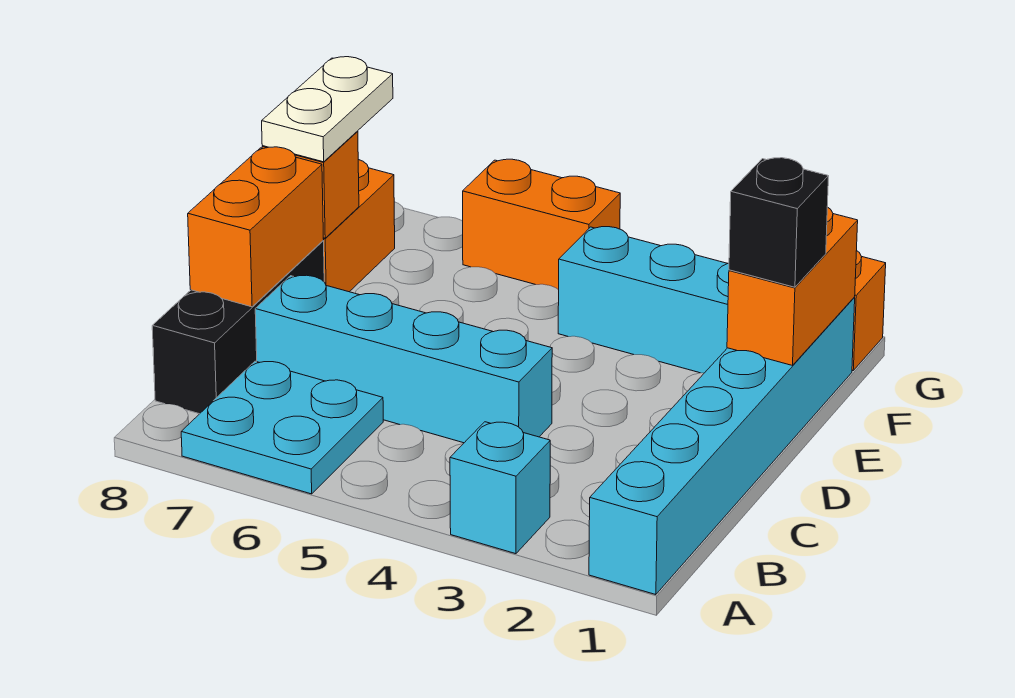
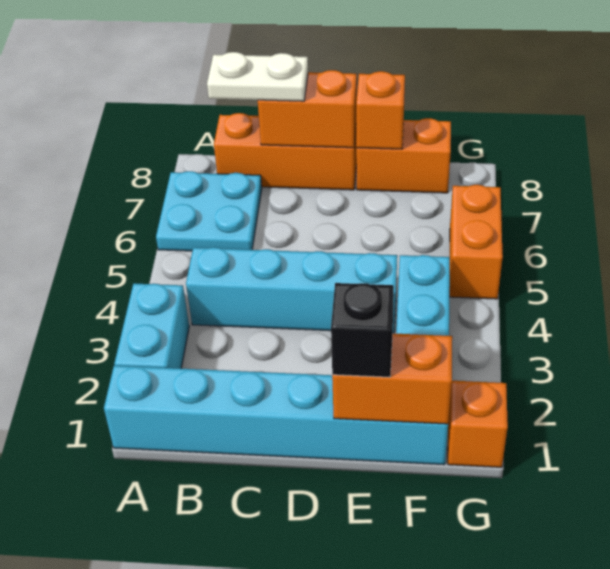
cyan brick A3 level 1 -> cyan brick A2:A3 level 1
black brick B8:D8 level 1 -> orange brick B8:D8 level 1
cyan brick C4:C7 level 1 -> cyan brick B4:E4 level 1
white plate E8:F8 level 3 -> white plate B8:C8 level 3

